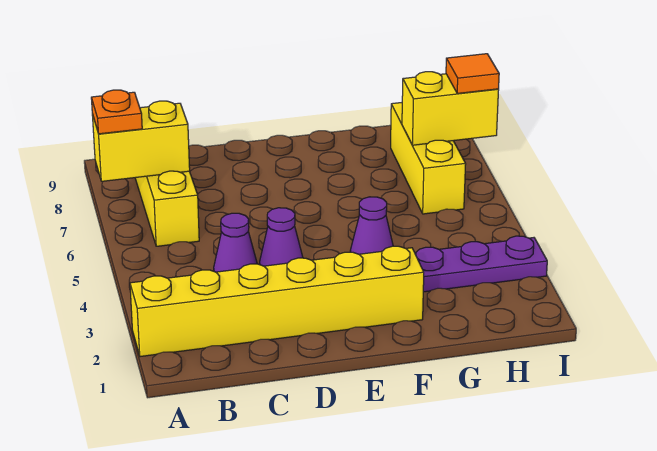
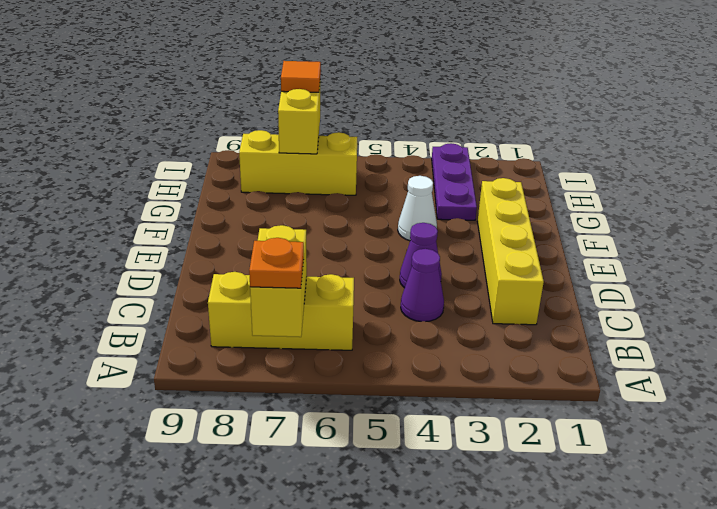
yellow brick A2:F2 level 1 -> yellow brick C2:F2 level 1
purple cone F4 level 1 -> white cone F4 level 1

